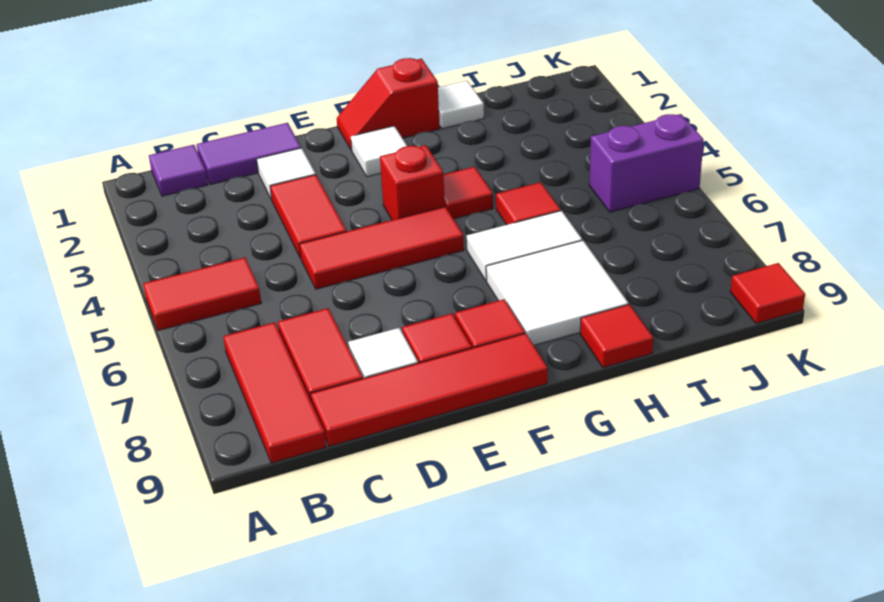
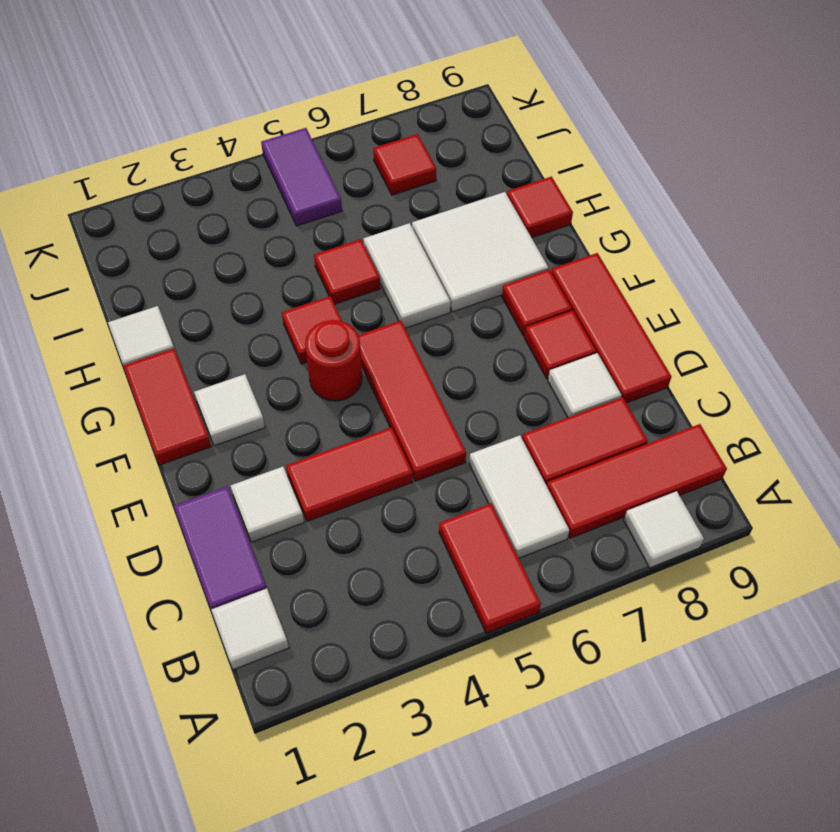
none -> white tile A8 level 1
purple tile B1 level 1 -> white tile B1 level 1
none -> white tile B6:C6 level 1
red tile C9:F9 level 1 -> red tile D9:F9 level 1
red slope F1:G1 level 1 top G -> red tile F1:G1 level 1
red brick F4 level 1 -> red round brick F4 level 1
purple brick J5:K5 level 1 -> purple tile J5:K5 level 1
red tile K9 level 1 -> red tile J7 level 1

